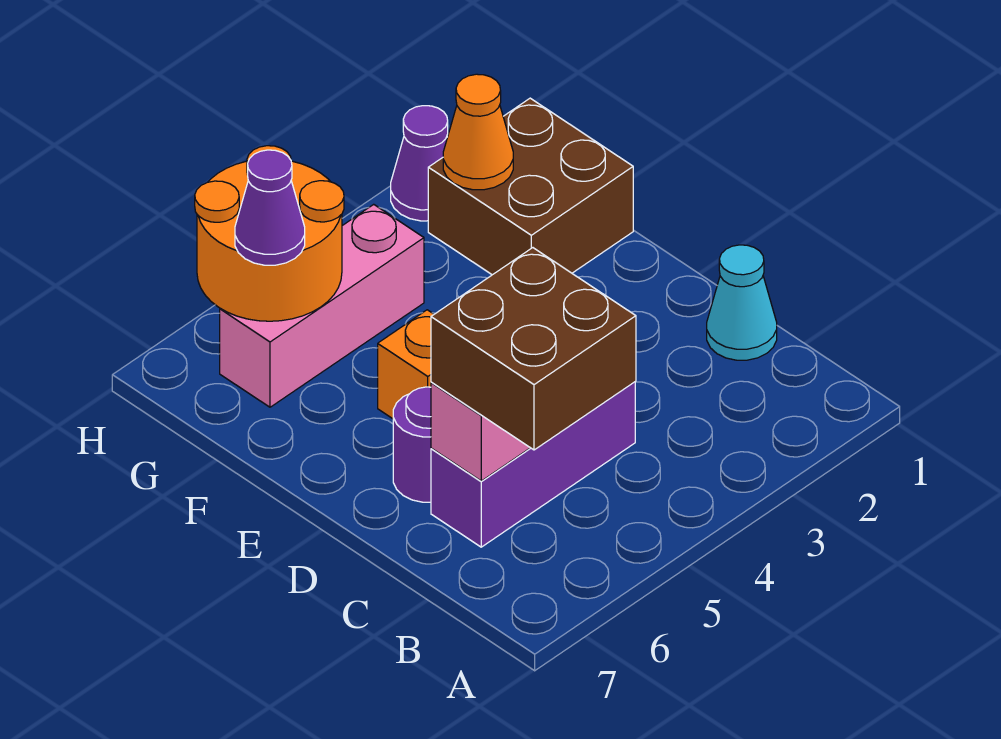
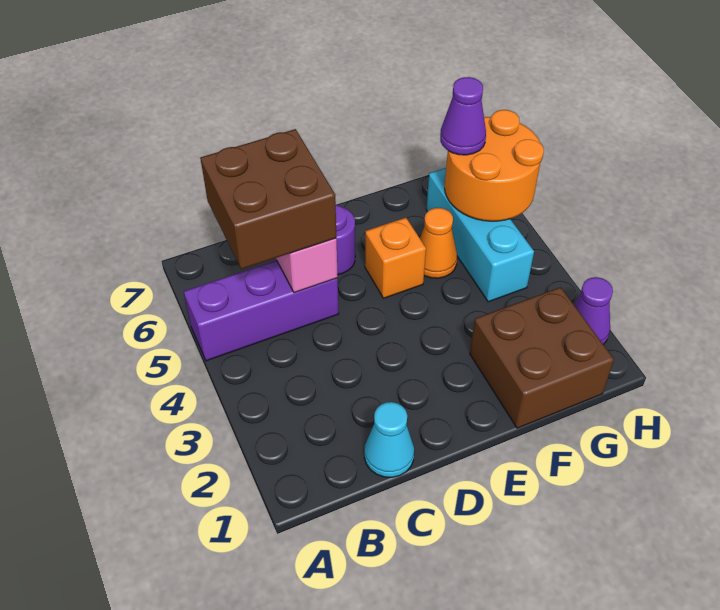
purple brick C4:C6 level 1 -> purple brick A5:C5 level 1
orange cone G2 level 2 -> orange cone F5 level 1
pink brick G4:G6 level 1 -> cyan brick G4:G6 level 1

